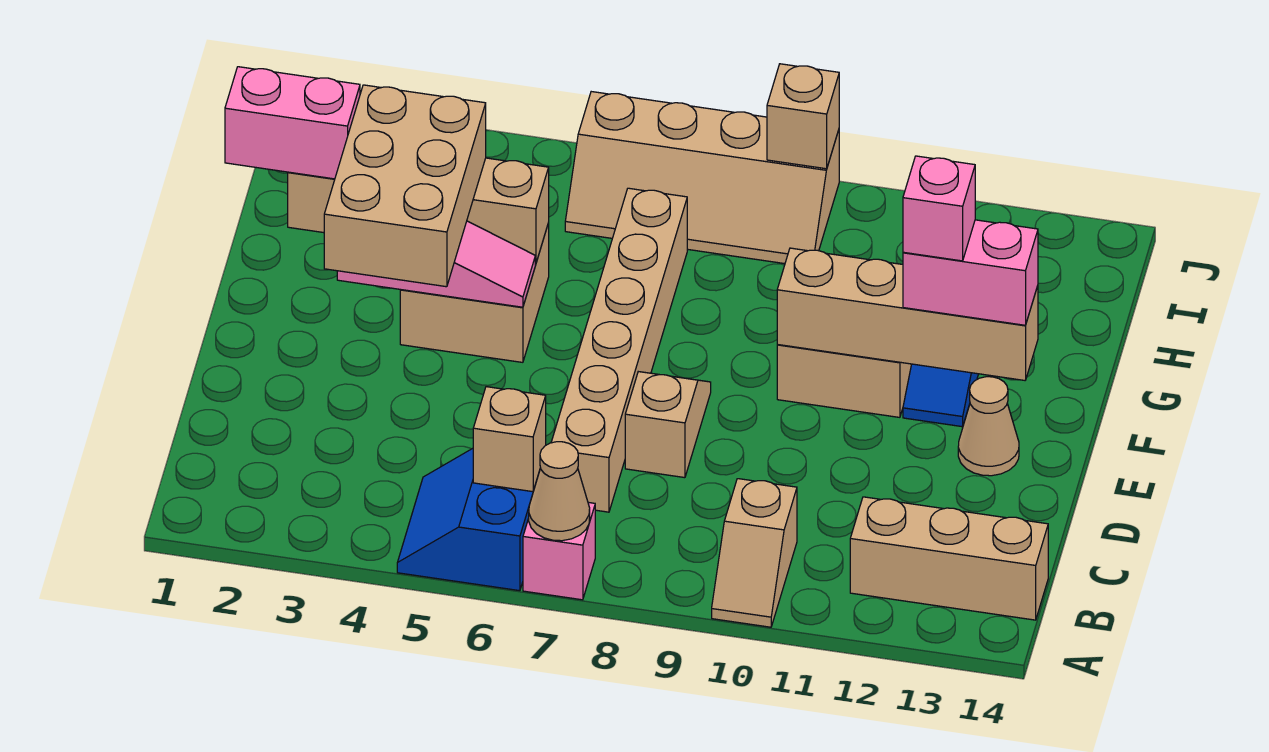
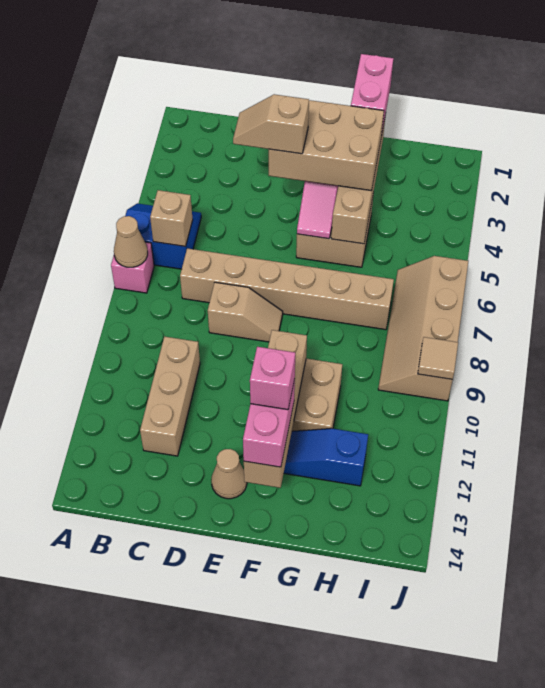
tan slope A10:B10 level 1 top B -> tan slope D4:E4 level 4 top E
tan brick B12:B14 level 1 -> tan brick C10:C12 level 1
tan brick J9 level 2 -> tan tile J9 level 2

